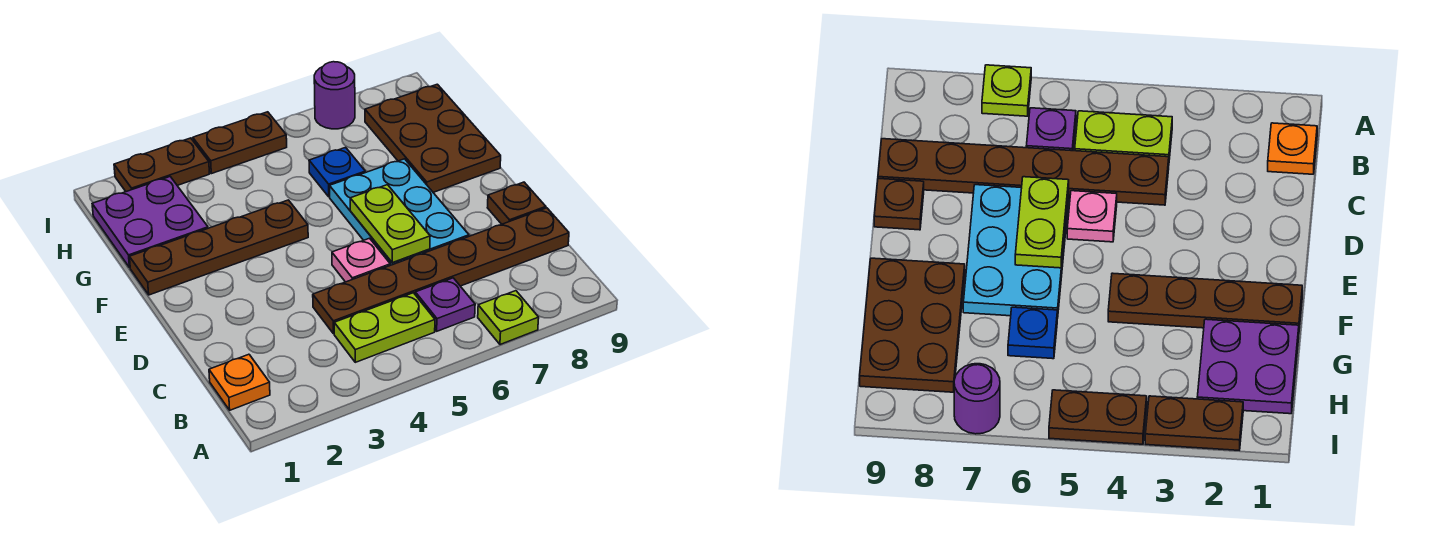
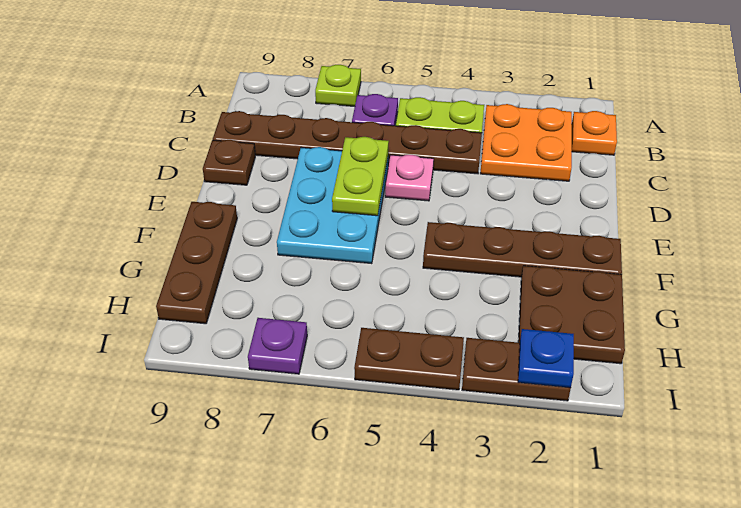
none -> orange plate B2:C3 level 1
brown plate F8:H9 level 1 -> brown plate F9:H9 level 1
purple plate G1:H2 level 1 -> brown plate G1:H2 level 1
blue plate G6 level 1 -> blue plate I2 level 2
purple round brick I7 level 1 -> purple plate I7 level 1

